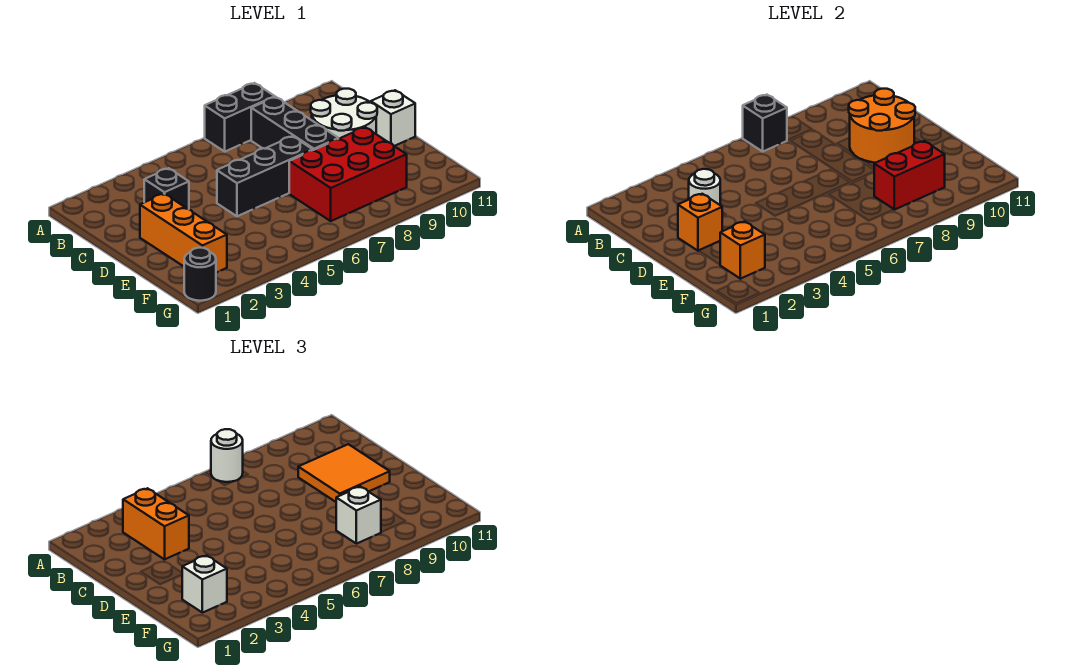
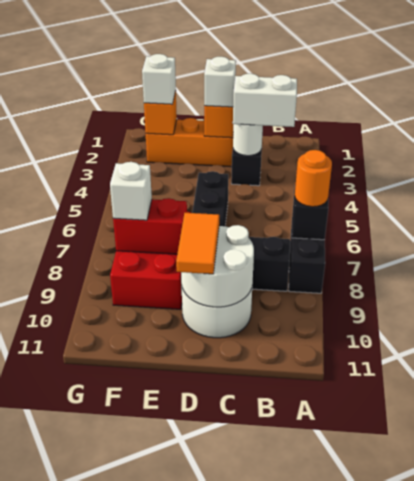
white round brick A7 level 3 -> orange round brick A7 level 3
orange brick B3:C3 level 3 -> white brick B3:C3 level 3
orange round brick C9:D10 level 2 -> white round brick C9:D10 level 2
orange tile C9:D10 level 3 -> orange tile D9:D10 level 3
white brick D11 level 1 -> white brick D2 level 3
red brick F8:F9 level 2 -> red brick E8:F8 level 2
black round brick G1 level 1 -> none

